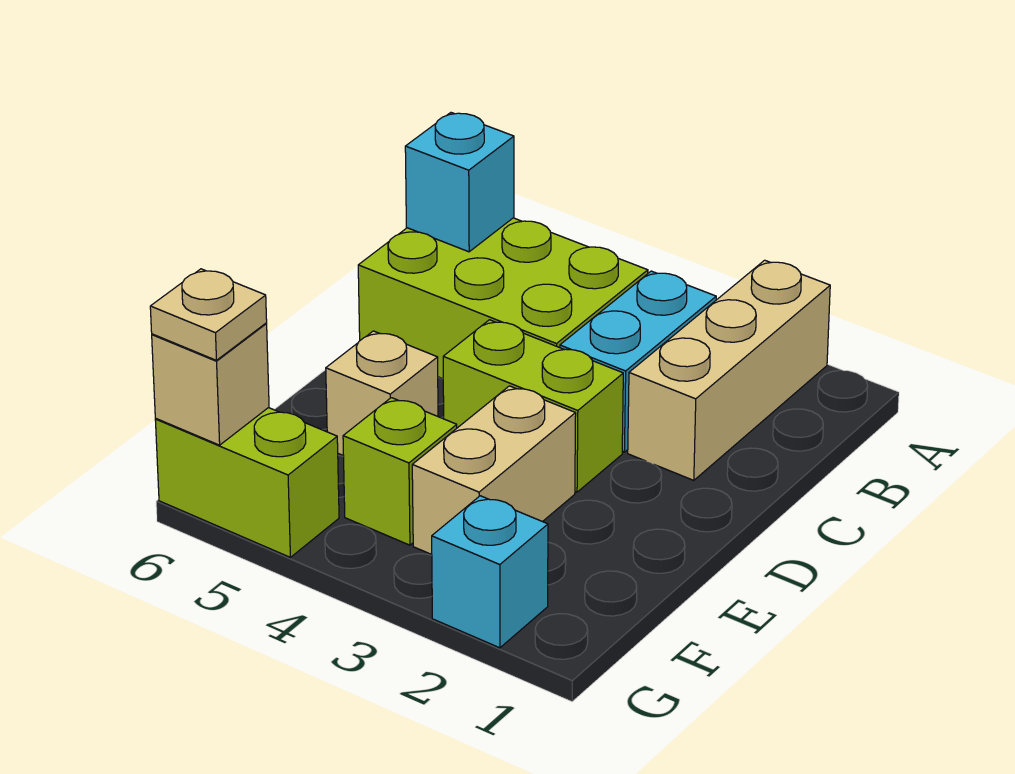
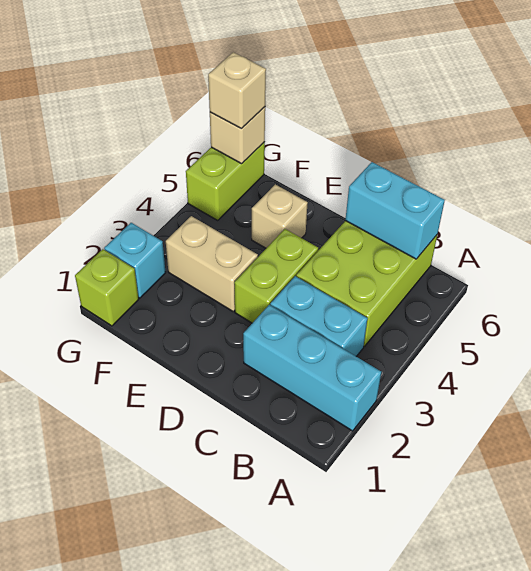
tan brick A2:C2 level 1 -> cyan brick A2:C2 level 1
cyan brick B6 level 2 -> cyan brick B6:C6 level 2
lime brick F4 level 1 -> lime brick G1 level 1
tan plate G6 level 3 -> tan brick G6 level 3

